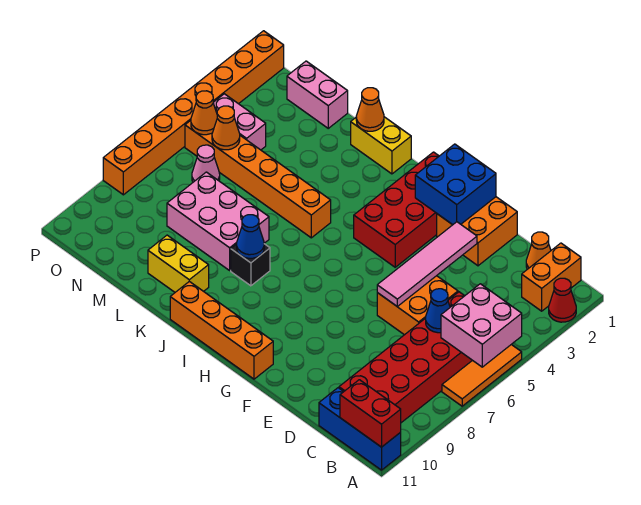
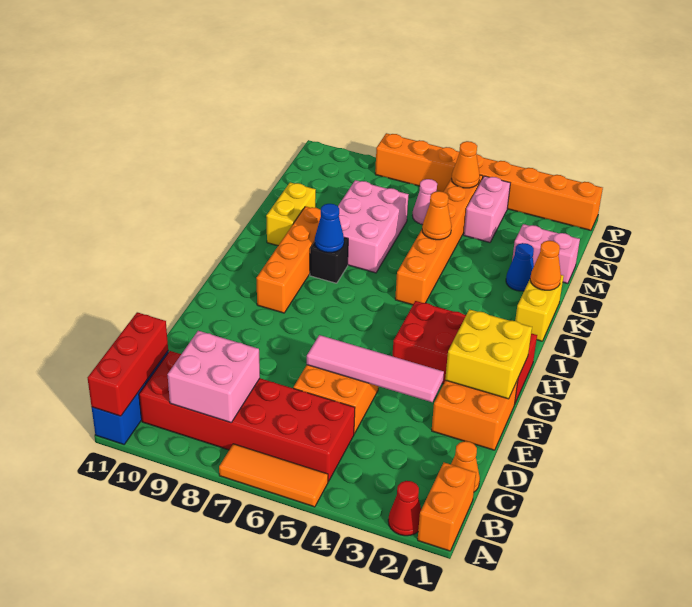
pink brick A5:B6 level 2 -> pink brick B8:C9 level 2
red brick A11:B11 level 2 -> red brick A11:C11 level 2
orange brick B1:B2 level 1 -> orange brick A1:B1 level 1
blue cone C6 level 2 -> blue cone L2 level 1
blue brick F1:G2 level 2 -> yellow brick F1:G2 level 2
orange brick G11:J11 level 1 -> orange brick H9:K9 level 1
pink brick M1:N1 level 1 -> pink brick M1:M2 level 1
orange cone N5 level 2 -> orange cone L5 level 2

